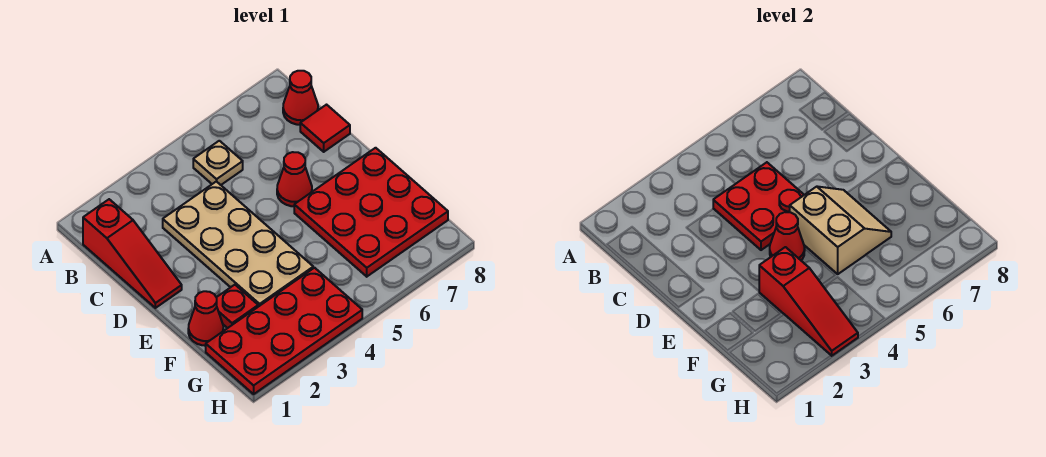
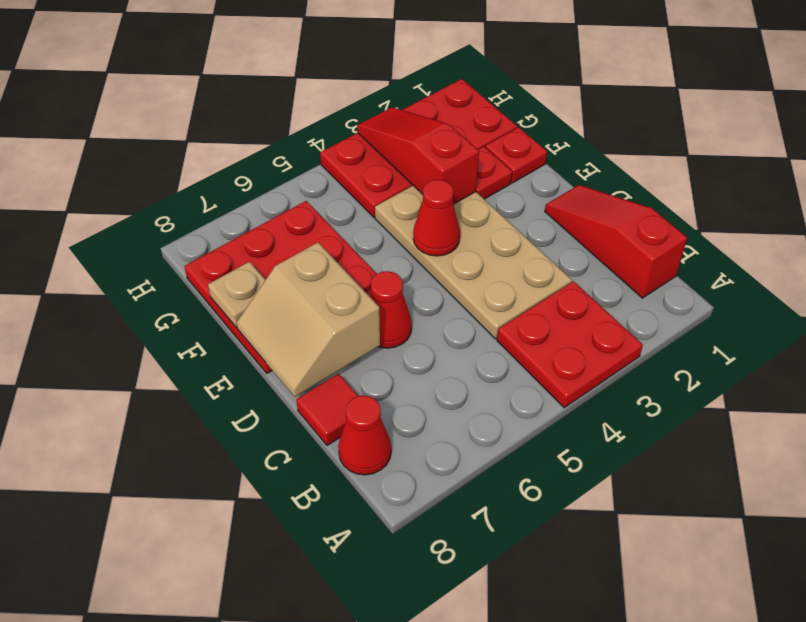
tan plate B5 level 1 -> tan plate F8 level 2
red plate C4:D5 level 2 -> red plate A3:B4 level 1
tan slope E5:F6 level 2 top 5 -> tan slope D7:E8 level 2 top 7
red cone F1 level 1 -> red plate F1 level 1

